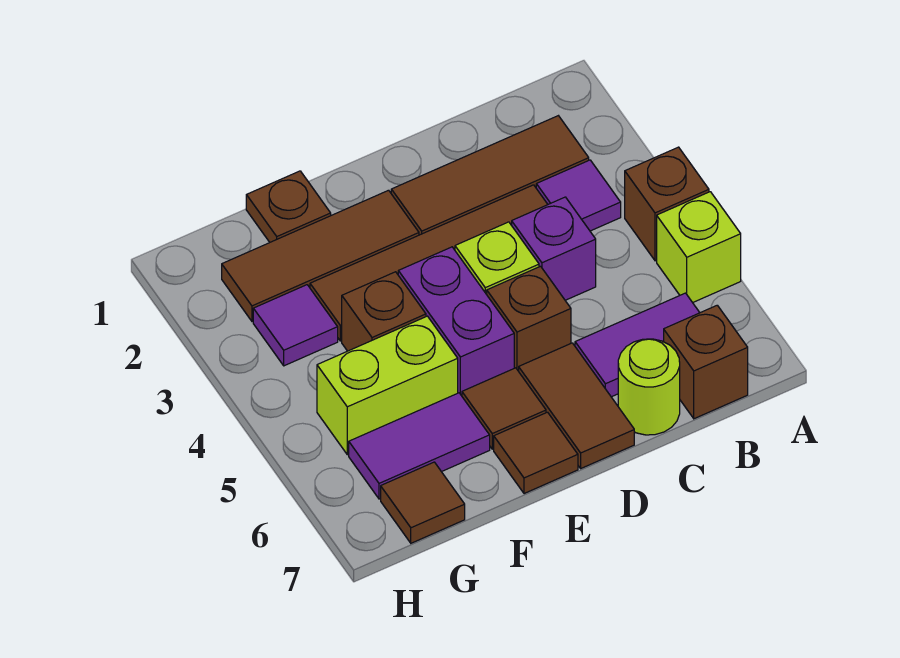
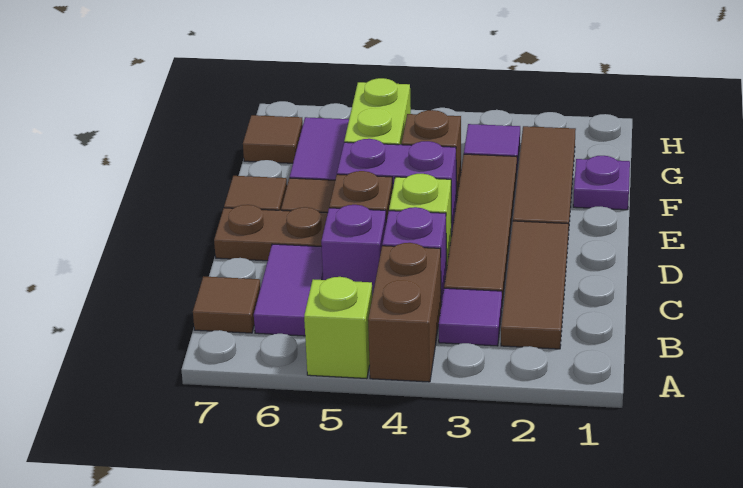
brown brick A4 level 1 -> brown brick A4:B4 level 1
brown brick B7 level 1 -> brown tile B7 level 1
none -> purple brick C5 level 1
lime round brick C7 level 1 -> none
brown tile D6:D7 level 1 -> brown plate D6:D7 level 1
brown plate F1 level 1 -> purple plate F1 level 1

